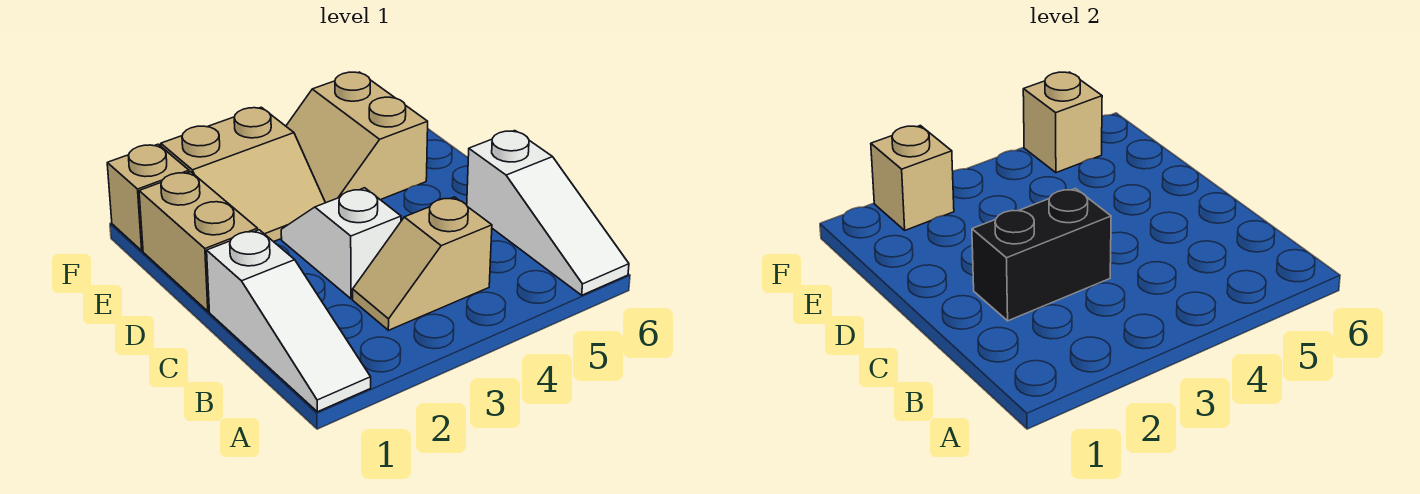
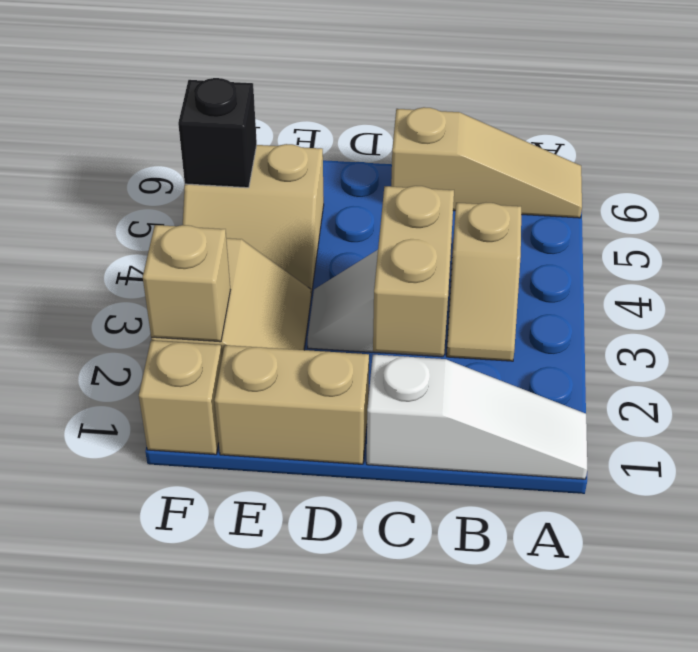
white slope A6:C6 level 1 top C -> tan slope A6:C6 level 1 top C
black brick C2:C3 level 2 -> tan brick C2:C3 level 2
tan brick F5 level 2 -> black brick F5 level 2

